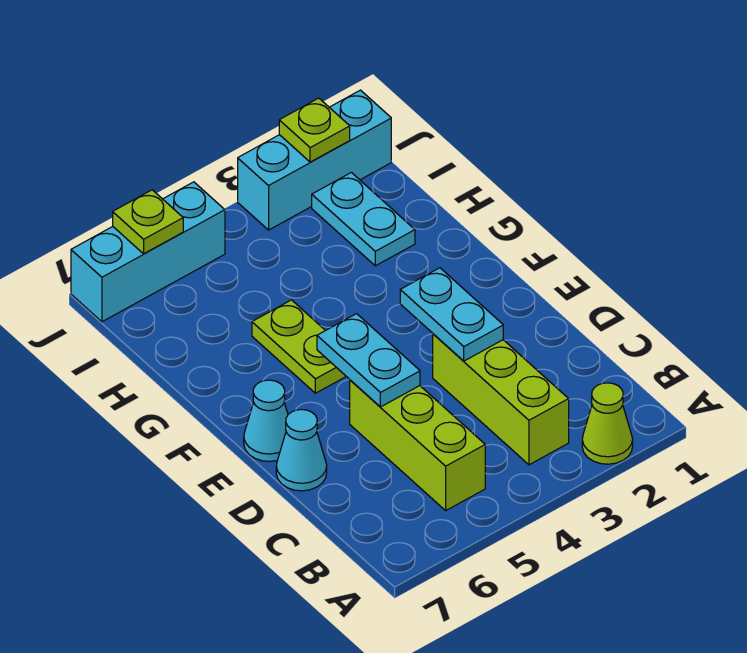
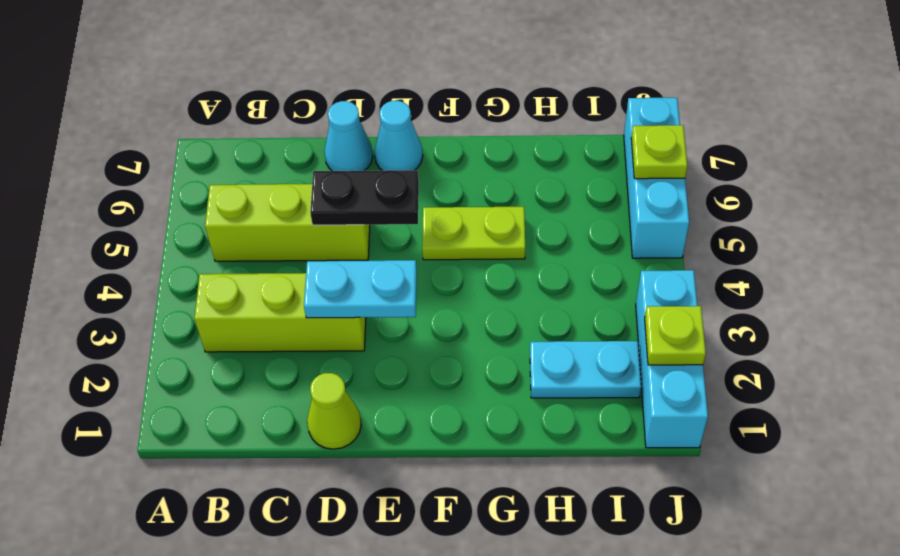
lime cone A2 level 1 -> lime cone D1 level 1
cyan plate D5:E5 level 2 -> black plate D5:E5 level 2

